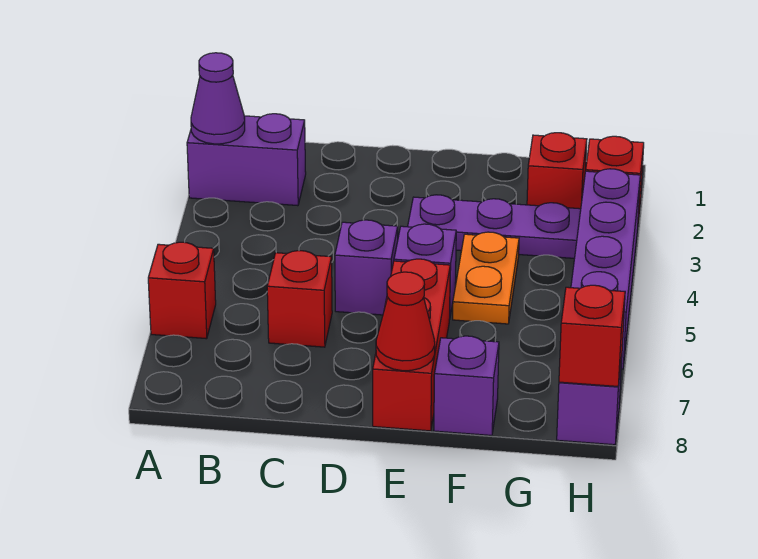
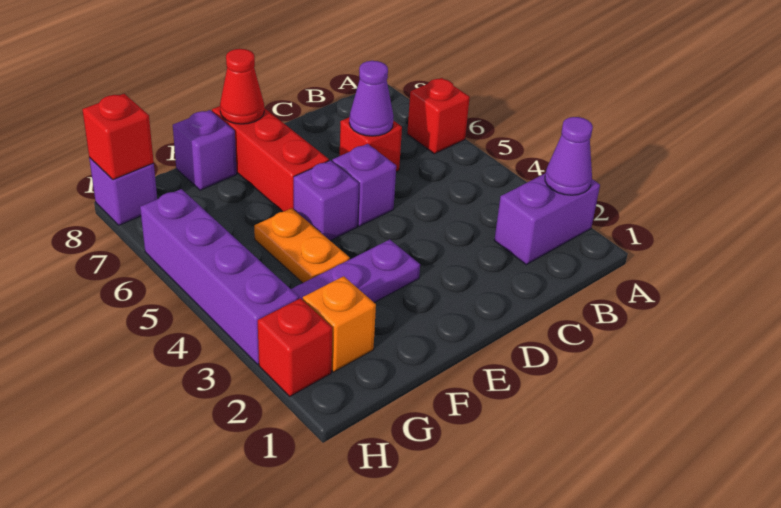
none -> purple cone C6 level 2
red brick G2 level 1 -> orange brick G2 level 1

